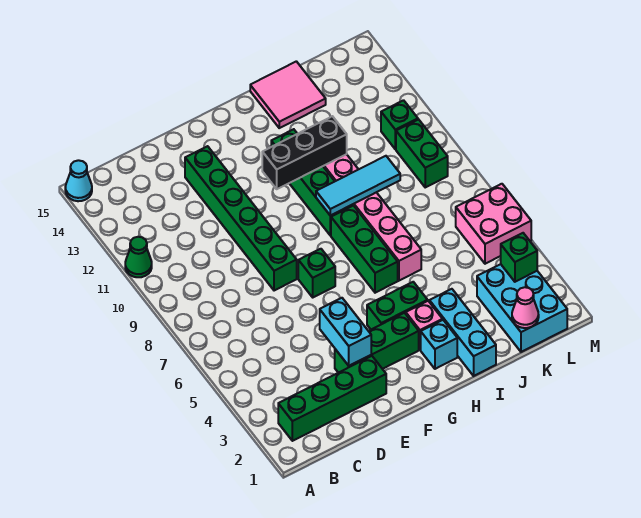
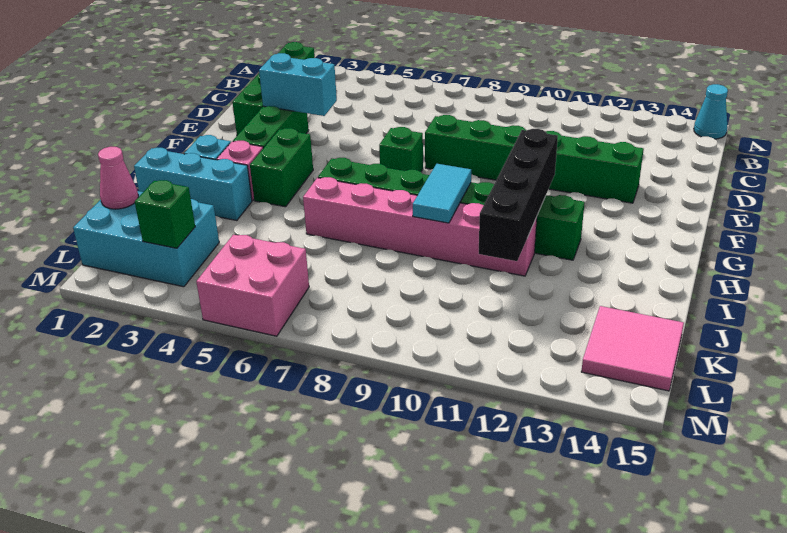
green cone A11 level 1 -> none
black brick G11:I11 level 2 -> black brick G11:J11 level 2
cyan tile H9:J9 level 2 -> cyan tile H9:I9 level 2
pink tile I14:J15 level 1 -> pink tile K14:L15 level 1
green brick L9:L10 level 1 -> none
green brick L11 level 1 -> none

